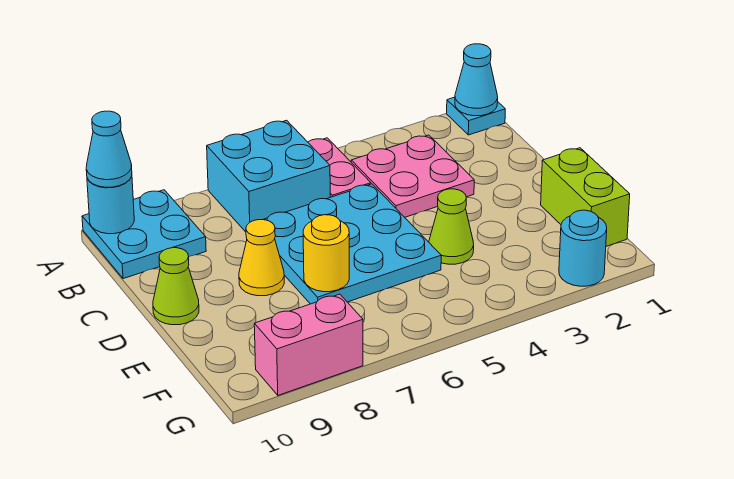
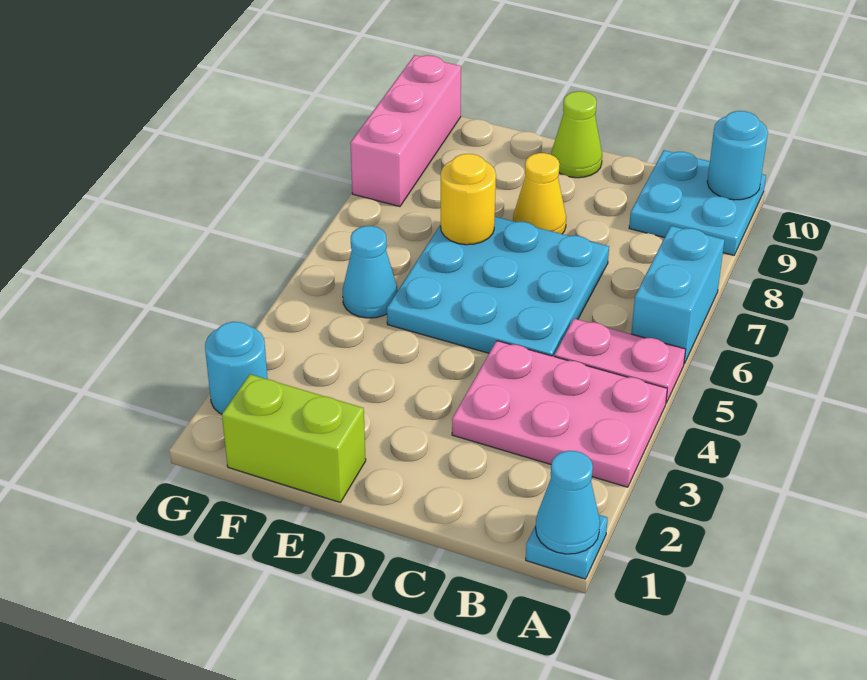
cyan brick A6:B7 level 1 -> cyan brick A6:A7 level 1
cyan cone A10 level 3 -> cyan cone F5 level 1
pink plate B3:C4 level 1 -> pink plate A3:C4 level 1
lime cone E4 level 1 -> none
pink brick G8:G9 level 1 -> pink brick G8:G10 level 1

